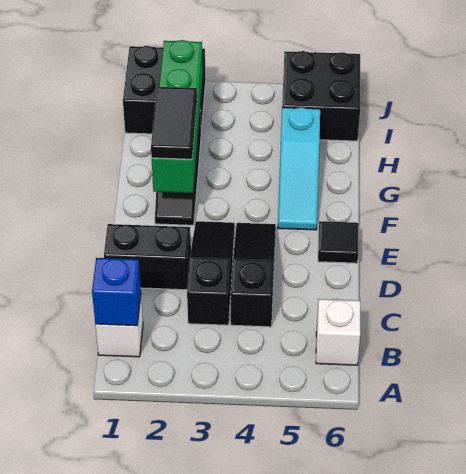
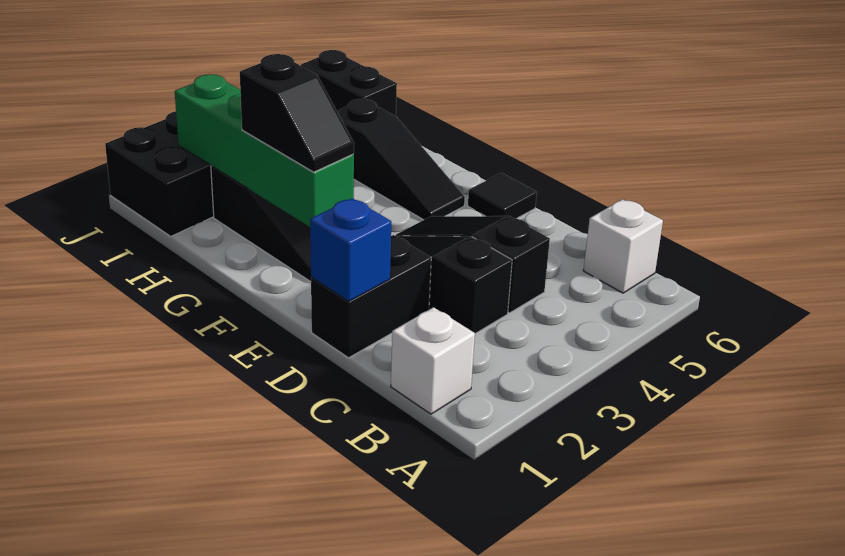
blue brick B1 level 2 -> blue brick D1 level 2
black tile F2:G2 level 3 -> black slope F2:G2 level 3 top G
cyan slope F5:H5 level 1 top H -> black slope F5:H5 level 1 top H
black brick I5:J6 level 1 -> black brick I6:J6 level 1

